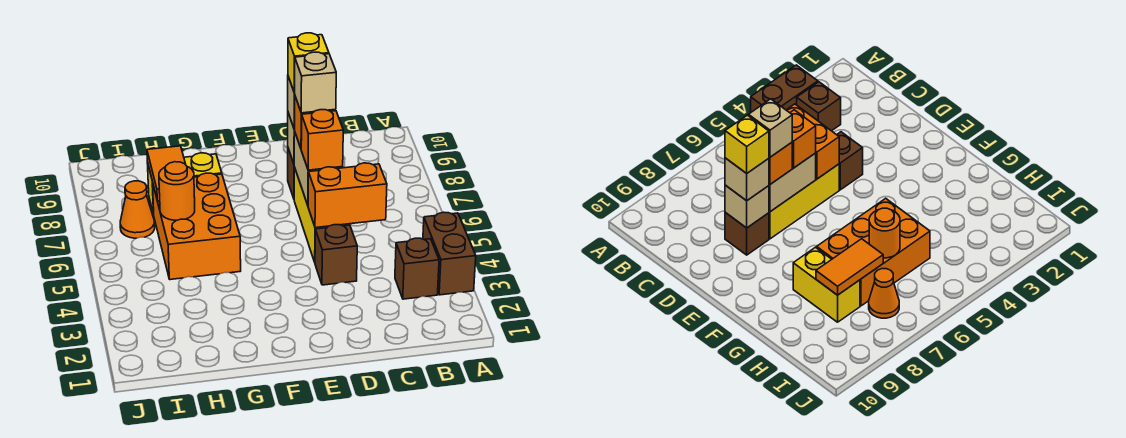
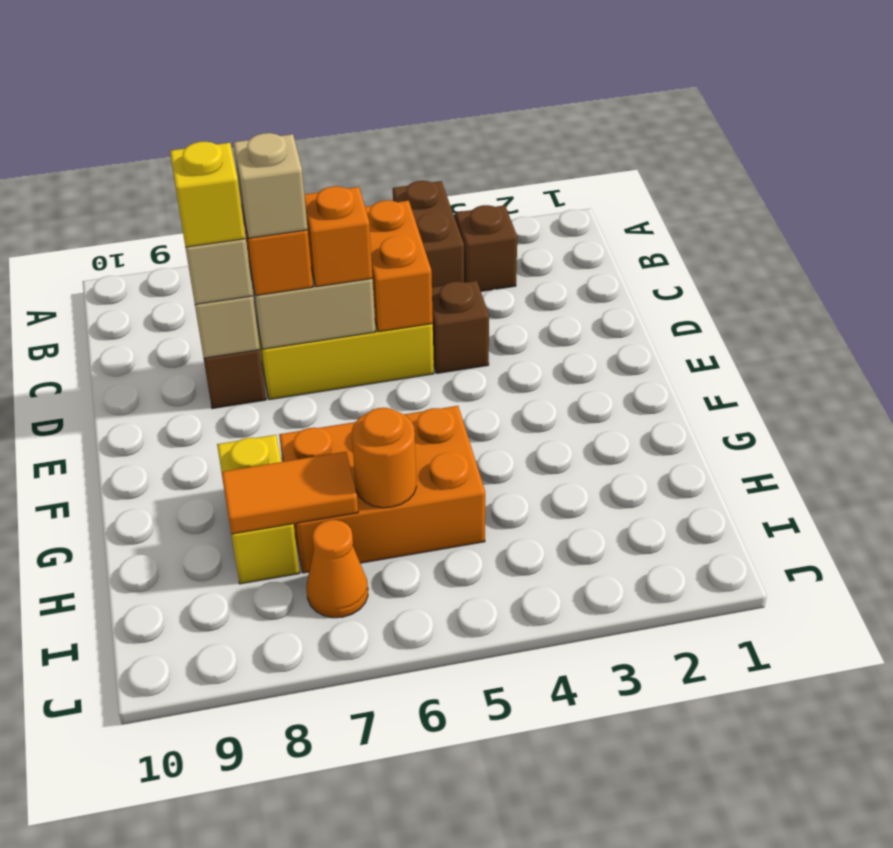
brown brick A3:A4 level 1 -> brown brick A4:B4 level 1

